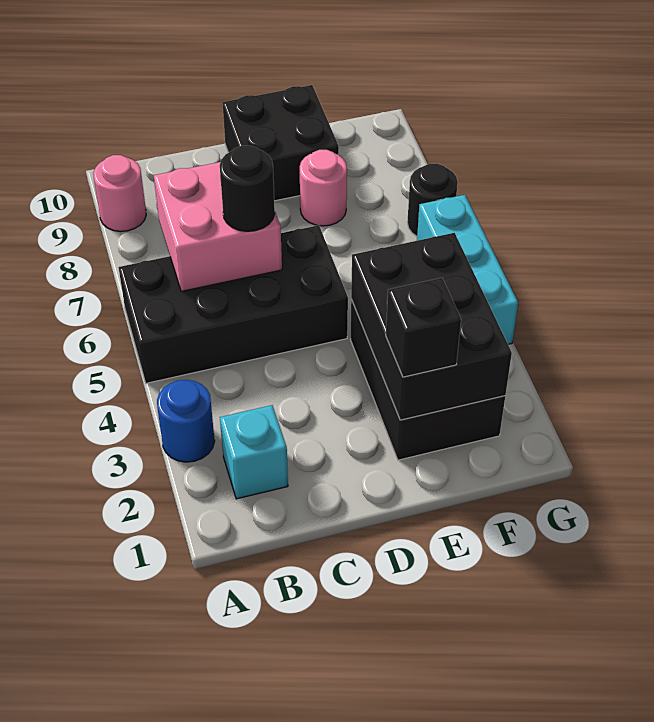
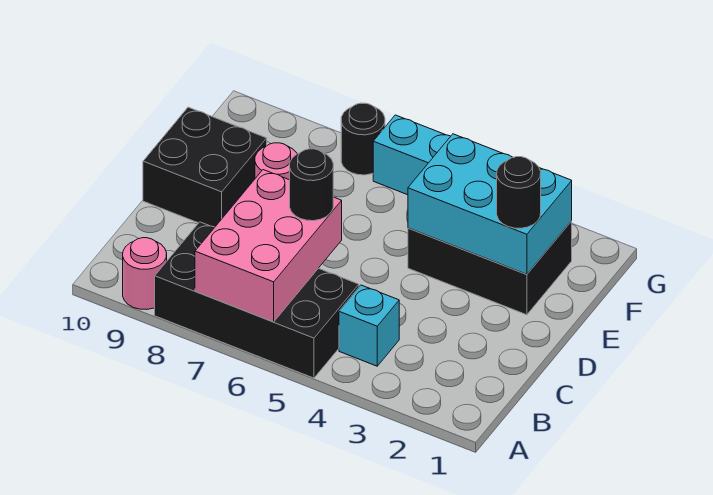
blue round brick A3 level 1 -> none
black brick A5:D6 level 1 -> black brick A5:B8 level 1
cyan brick B2 level 1 -> cyan brick B4 level 1
pink brick B6:C7 level 2 -> pink brick A6:C7 level 2
black brick E2:F4 level 2 -> cyan brick E2:F4 level 2
black brick E2 level 3 -> black round brick E2 level 3

